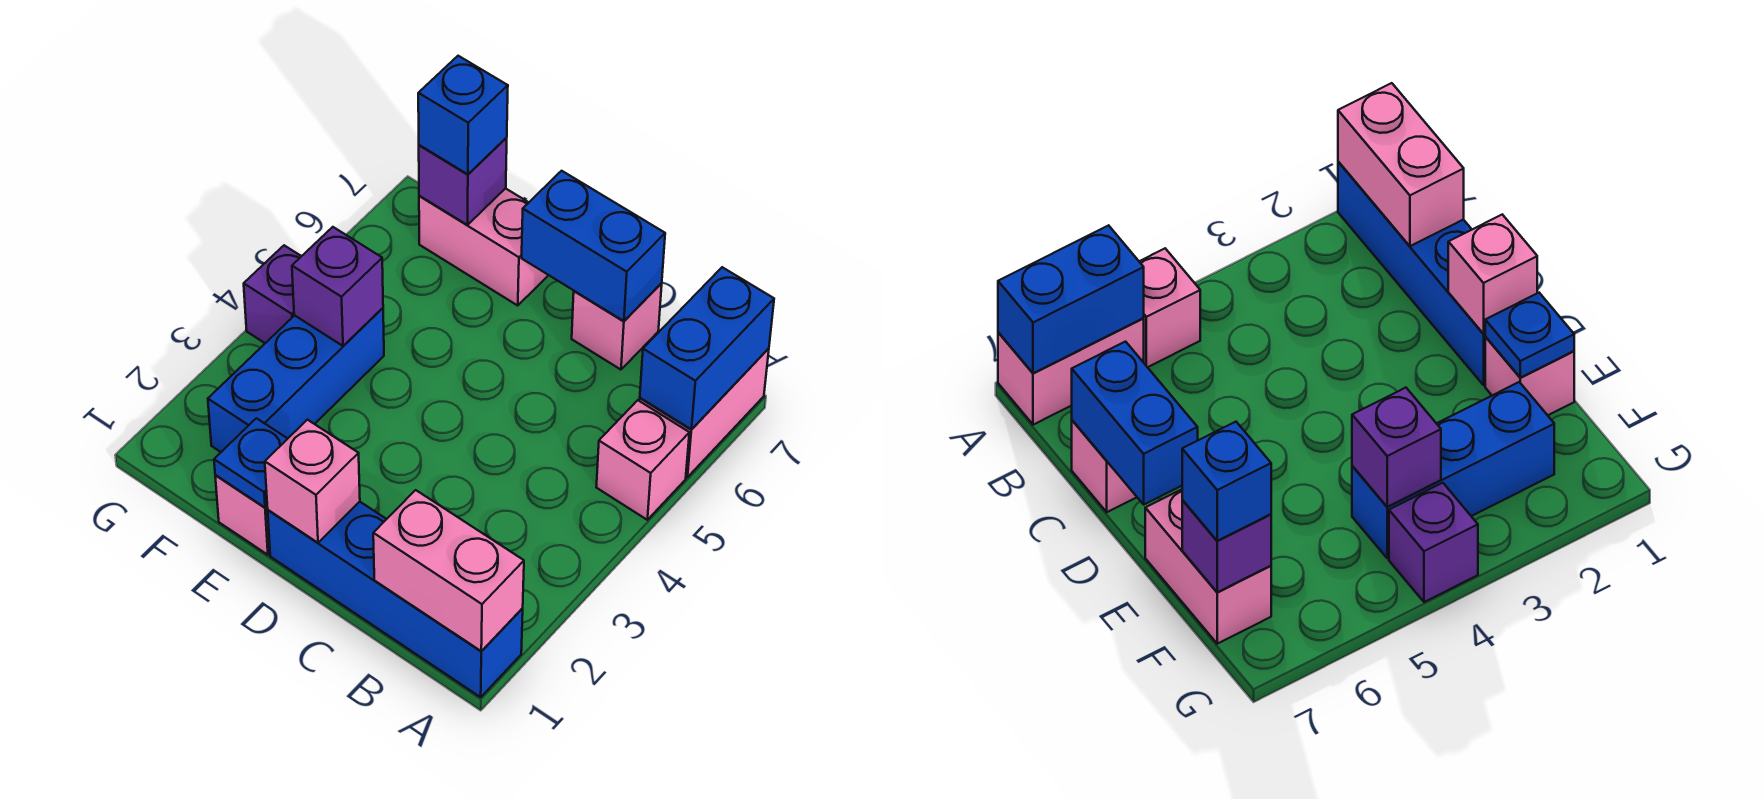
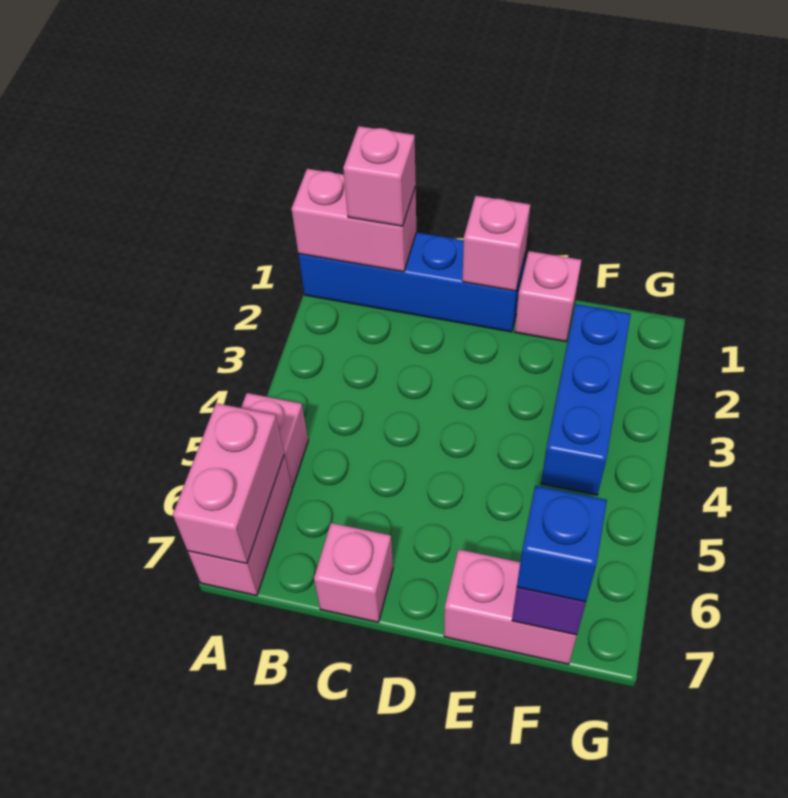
blue brick A6:A7 level 2 -> pink brick A6:A7 level 2
none -> pink brick B1 level 3
blue brick C7:D7 level 2 -> none
blue plate E1 level 2 -> none
purple brick F4 level 2 -> none
purple brick G4 level 1 -> none

